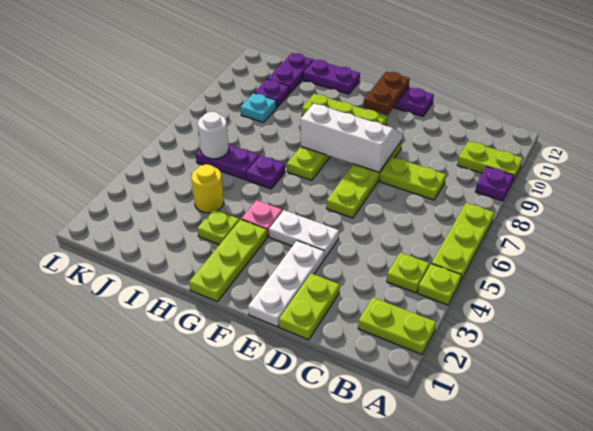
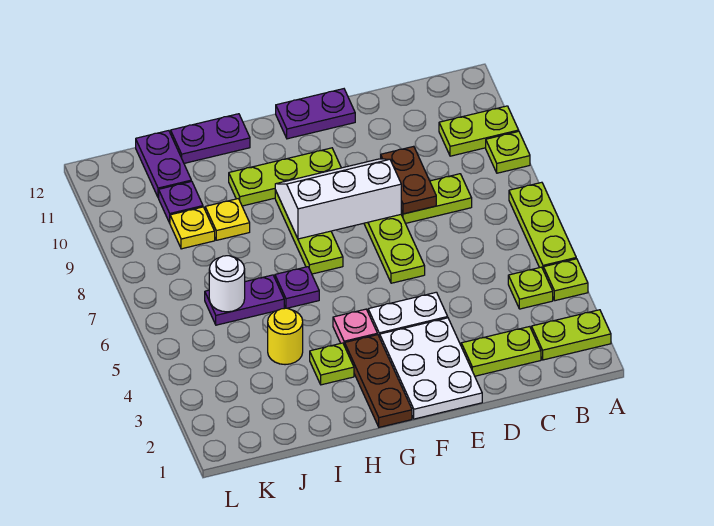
purple plate A9 level 1 -> lime plate A9 level 1
lime plate D1:D2 level 1 -> lime plate C2:D2 level 1
white plate E1:E3 level 1 -> white plate E1:F3 level 1
brown plate F11:F12 level 2 -> brown plate D8:D9 level 2
lime plate G1:G3 level 1 -> brown plate G1:G3 level 1
none -> yellow plate I9 level 1
cyan plate J9 level 1 -> yellow plate J9 level 1

